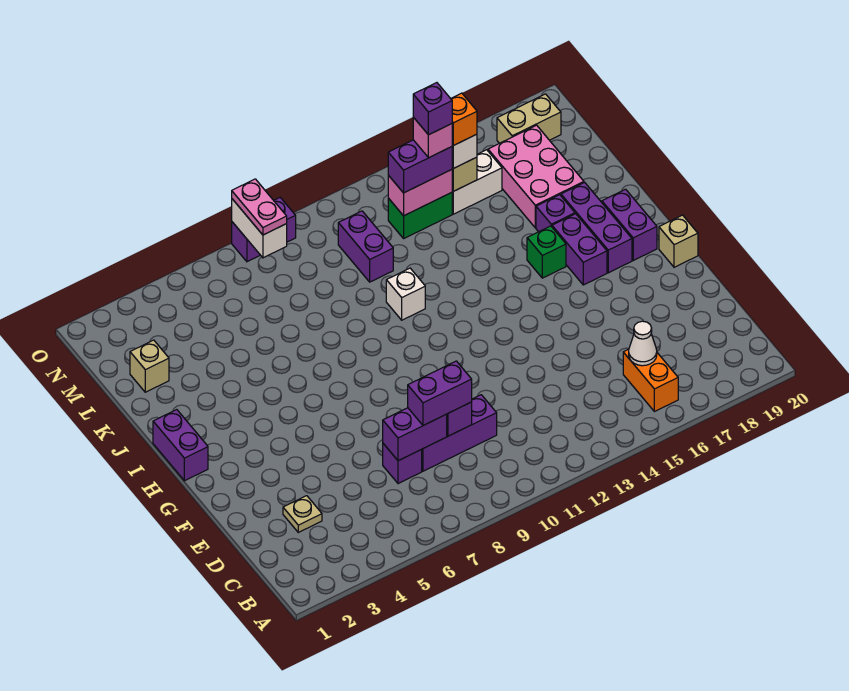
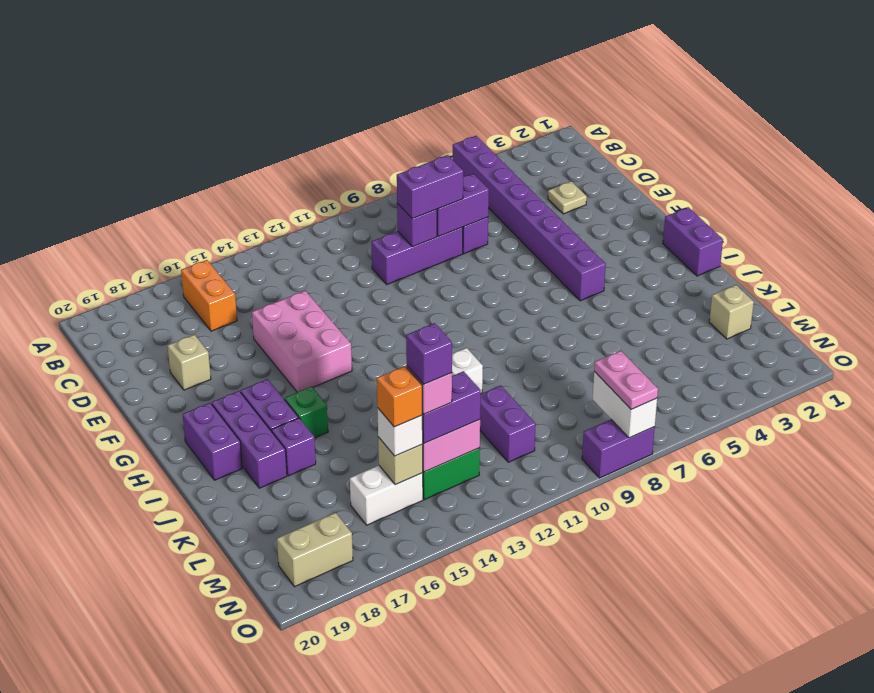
none -> purple brick A5:H5 level 1
white cone C16 level 2 -> none
tan brick G20 level 1 -> tan brick E18 level 1
pink brick K17:M18 level 1 -> pink brick E14:G15 level 1

